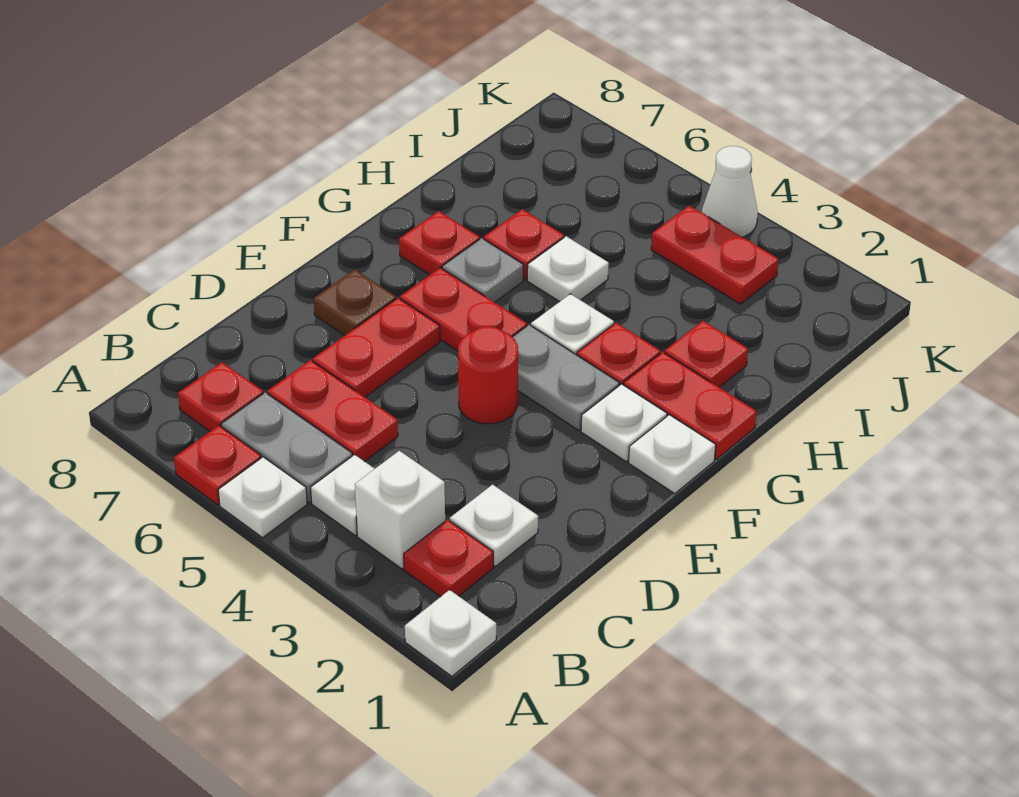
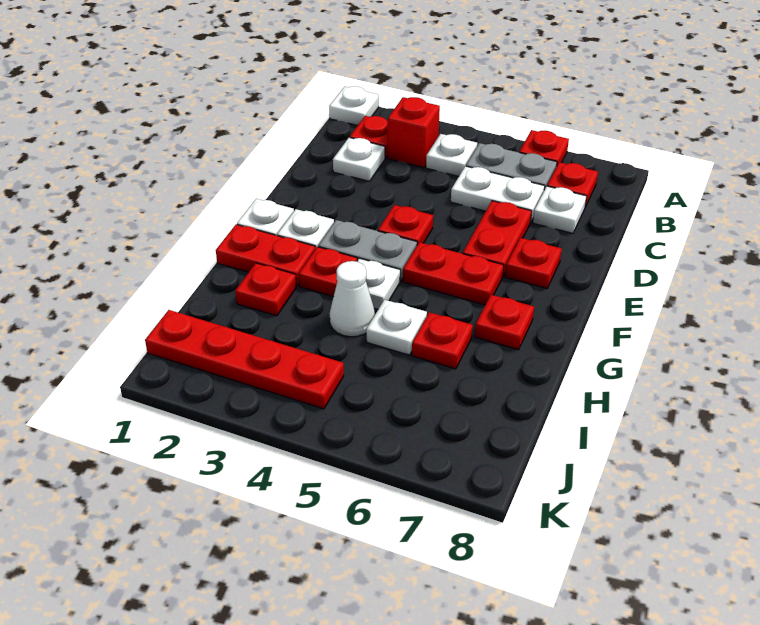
white plate A5 level 1 -> white plate C7 level 1
white brick B3 level 1 -> red brick B3 level 1
red plate C5:C6 level 1 -> white plate C5:C6 level 1
red round brick E4 level 1 -> red plate E4 level 1
brown plate E7 level 1 -> red plate E7 level 1
grey plate G6 level 1 -> none
red plate J3:J4 level 1 -> red plate J1:J4 level 1
white cone K4 level 1 -> white cone H4 level 1

